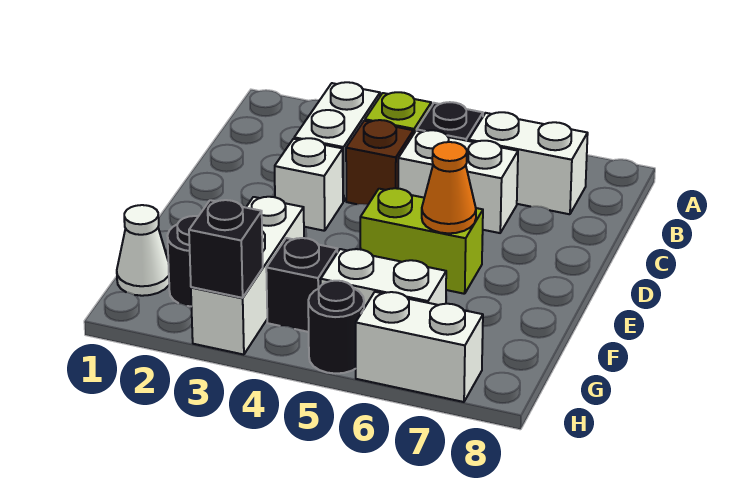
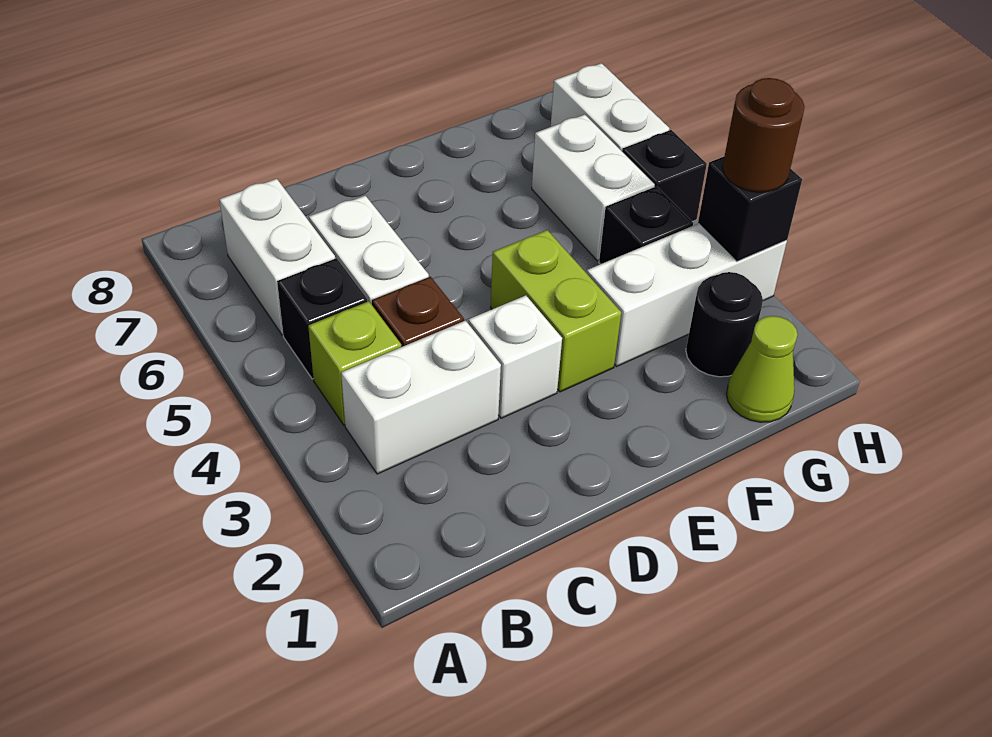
lime brick E5:E6 level 1 -> lime brick E3:E4 level 1
orange cone E6 level 2 -> none
white cone G1 level 1 -> lime cone G1 level 1
none -> brown round brick H3 level 3
black round brick H5 level 1 -> black brick H5 level 1

